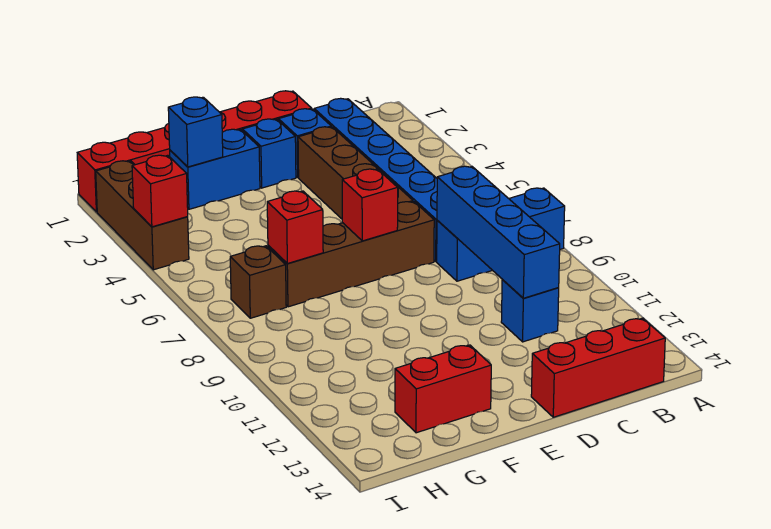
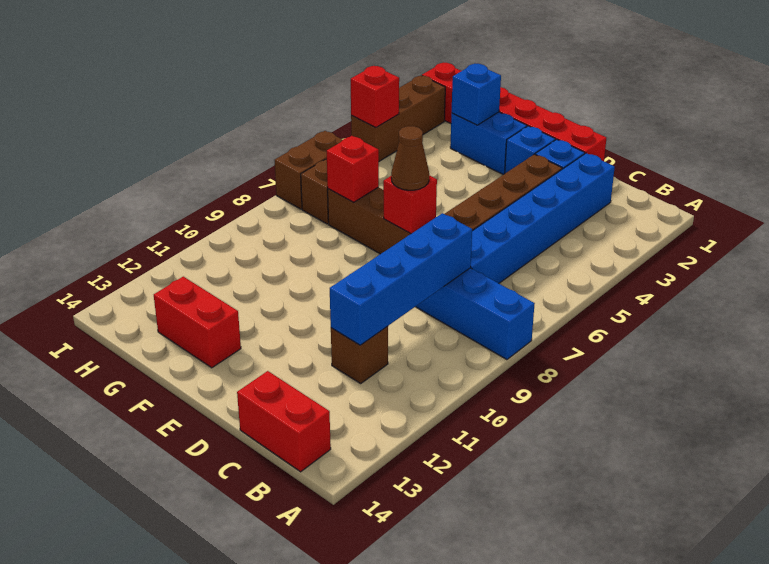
red brick B14:D14 level 1 -> red brick B14:C14 level 1
blue brick C11 level 1 -> brown brick C11 level 1
none -> brown cone E7 level 3
none -> brown brick I6:I7 level 1

